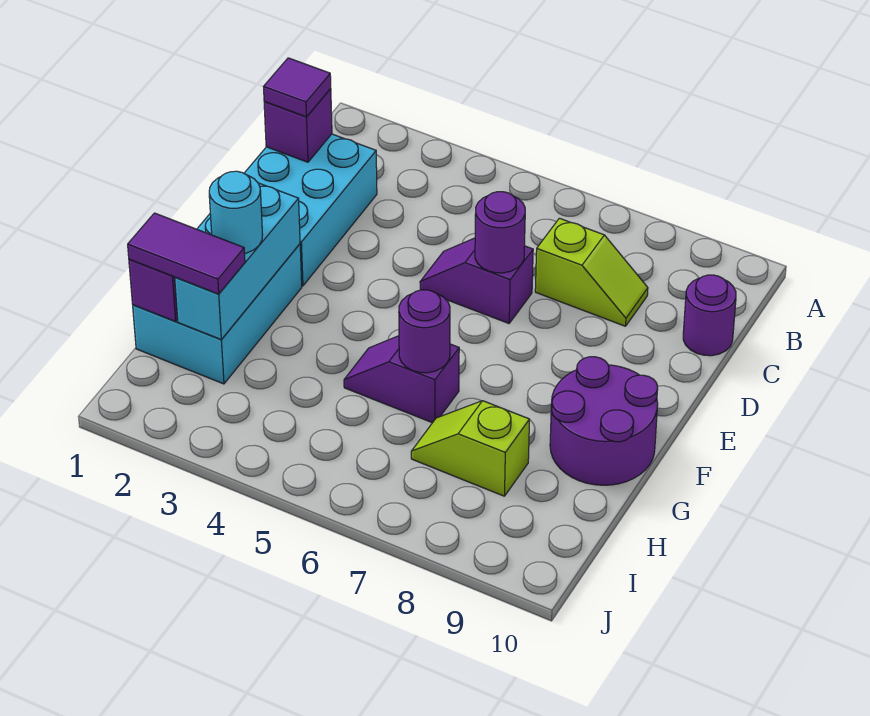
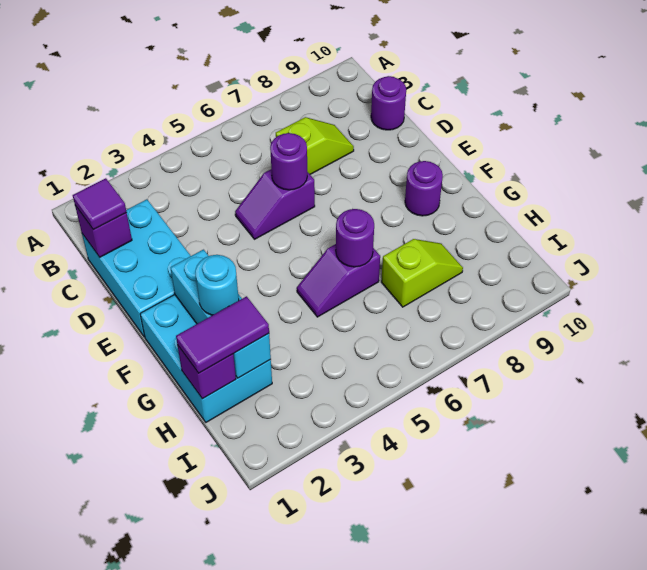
purple round brick F9:G10 level 1 -> purple round brick F9 level 1
lime slope H7:H8 level 1 top 8 -> lime slope H7:H8 level 1 top 7

